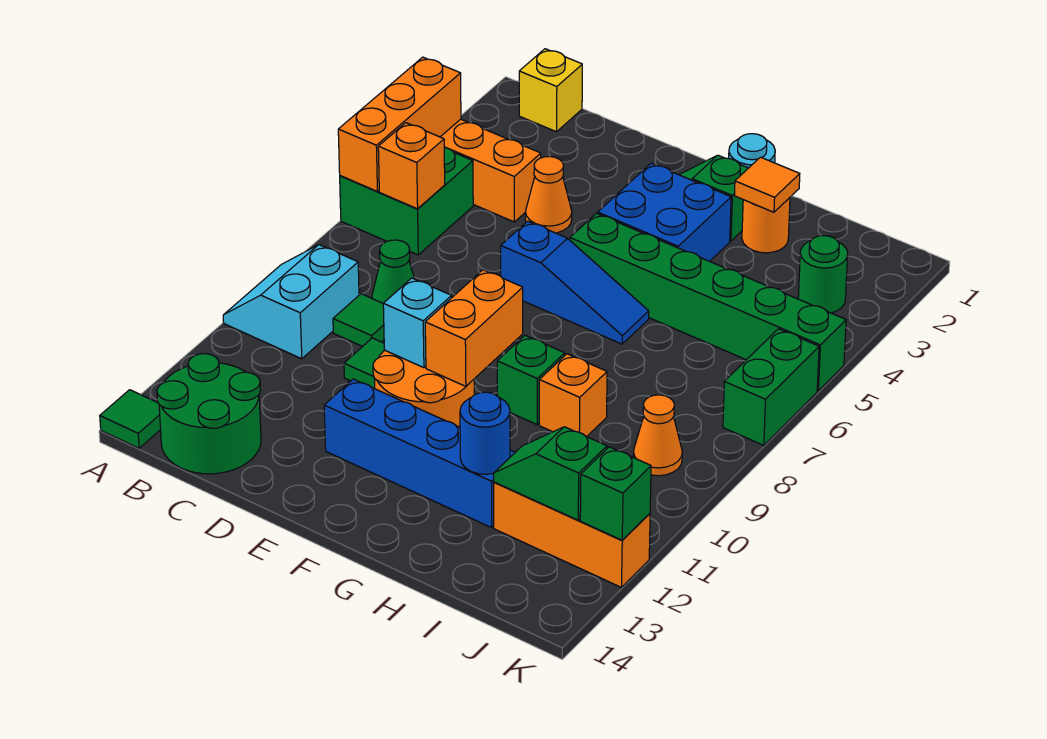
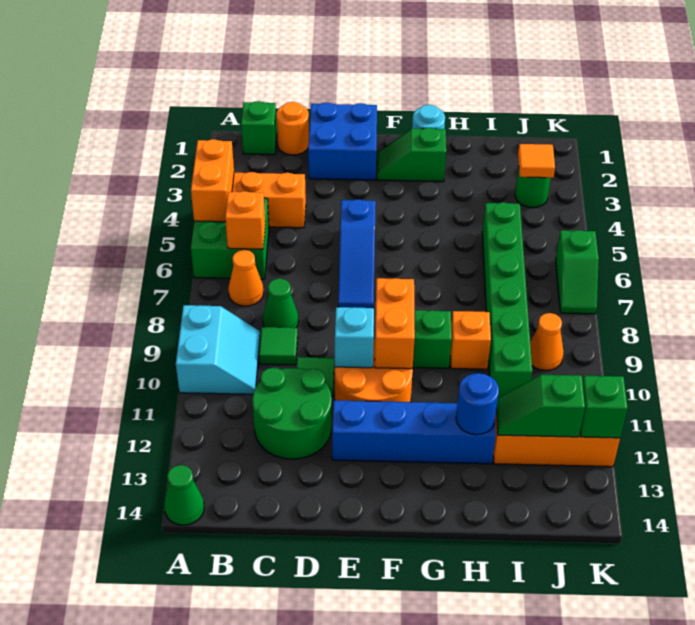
orange brick A4:A6 level 2 -> orange brick A4:A5 level 2
cyan slope A9:B10 level 1 top B -> cyan slope A9:B10 level 1 top A
green tile A14 level 1 -> green cone A14 level 1
yellow brick B1 level 1 -> green brick B1 level 1
green round brick B13:C14 level 1 -> green round brick C11:D12 level 1
orange cone D4 level 1 -> orange cone B7 level 1
blue slope E6:G6 level 1 top E -> blue slope E5:E7 level 1 top 5
blue brick F3:G4 level 1 -> blue brick D1:E2 level 1
green brick F5:K5 level 1 -> green brick I5:I10 level 1
orange round brick H2 level 1 -> orange round brick C1 level 1
orange tile H2 level 2 -> orange tile J3 level 2
green brick K6:K7 level 1 -> green slope K6:K7 level 1 top 6

